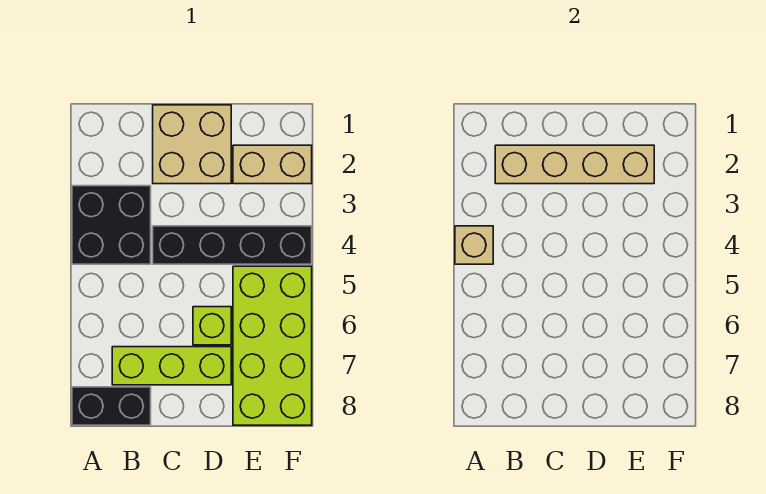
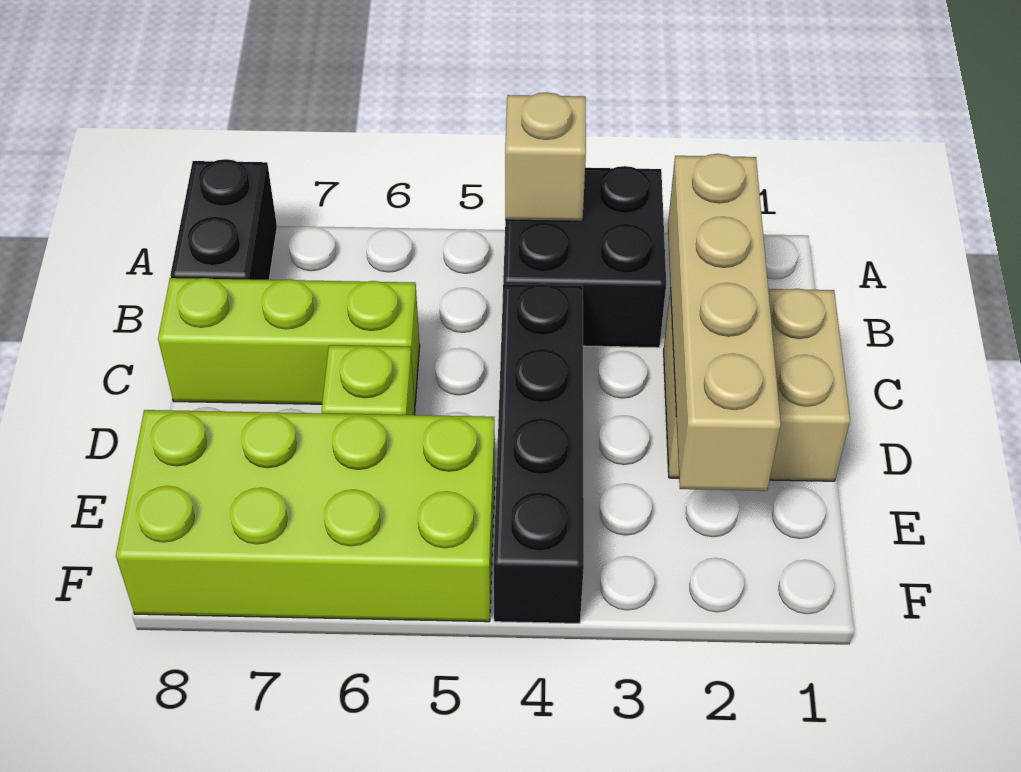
lime brick B7:D7 level 1 -> lime brick C6:C8 level 1
tan brick E2:F2 level 1 -> none

